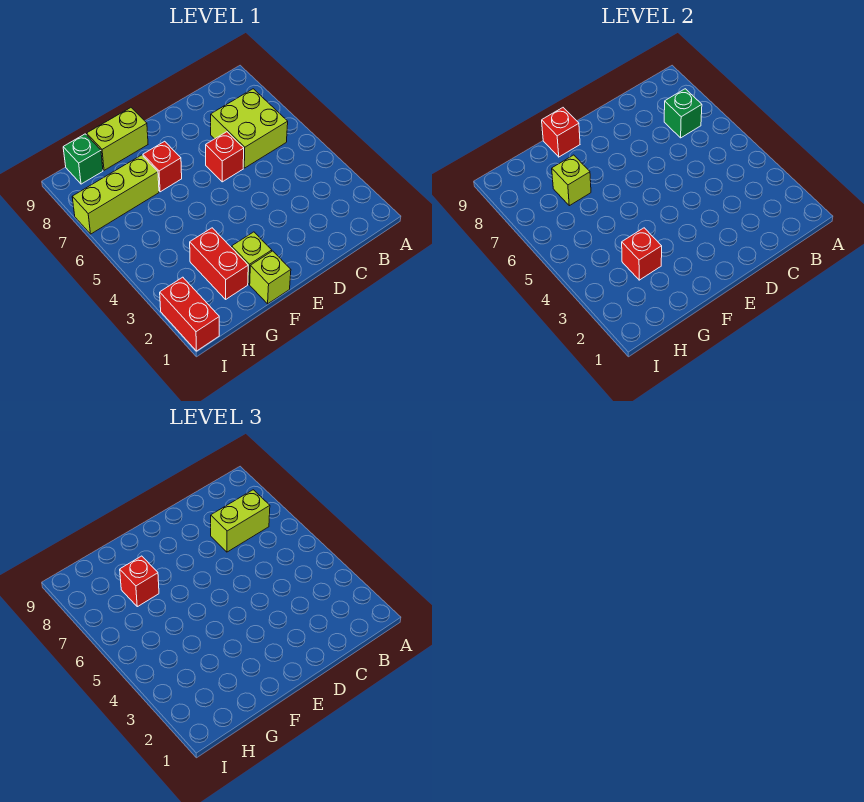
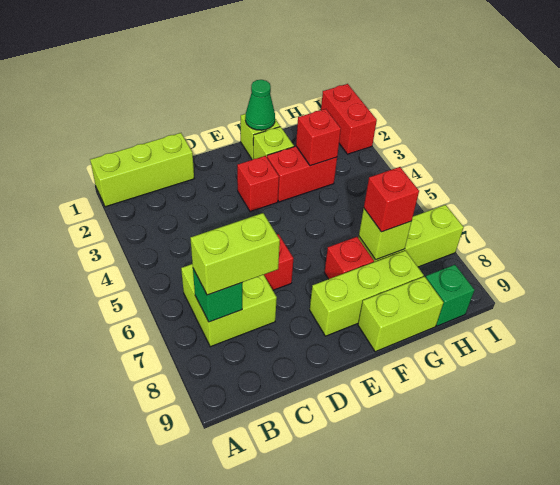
none -> lime brick A1:C1 level 1
none -> lime brick E8:G8 level 1
none -> green cone F1 level 2
red brick F9 level 2 -> red brick E3 level 1
red brick G2:G3 level 1 -> red brick F3:G3 level 1

